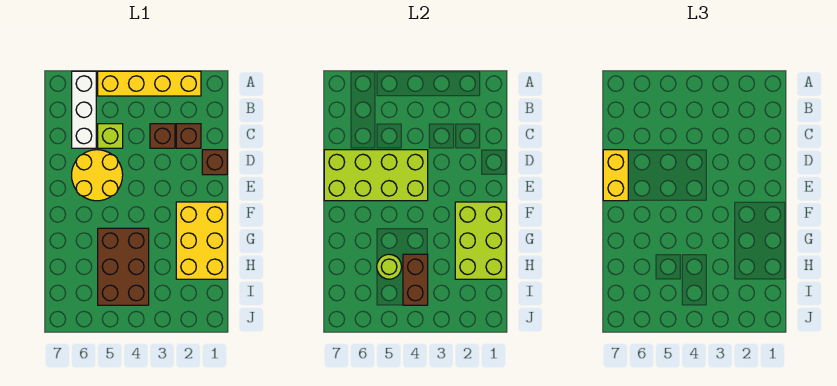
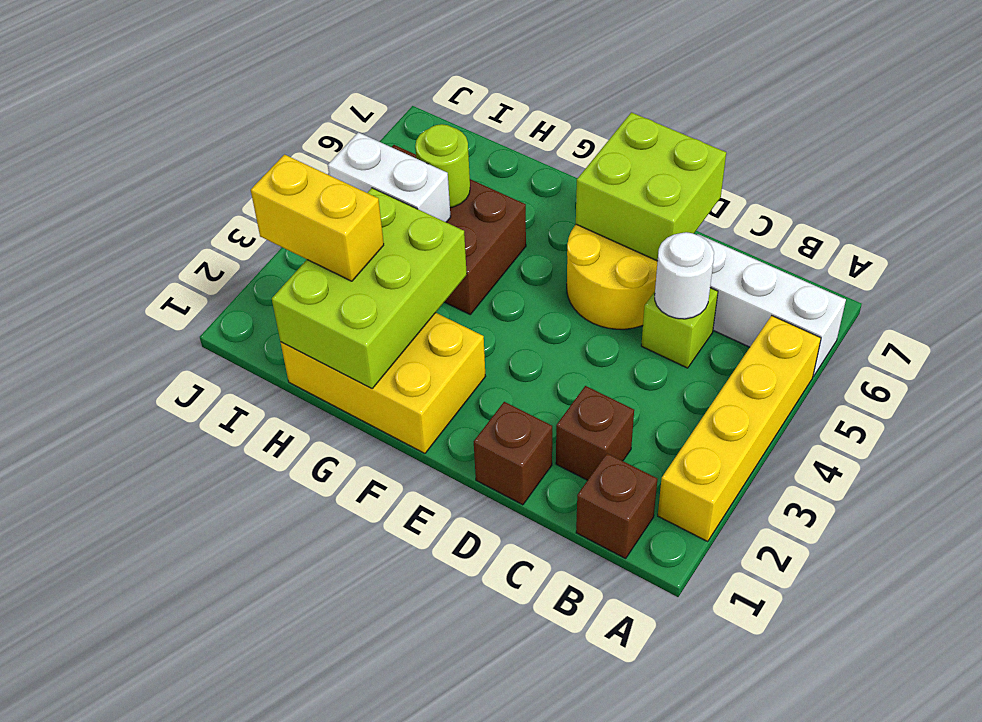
brown brick C3 level 1 -> brown brick B1 level 1
none -> white round brick C5 level 2
lime brick D4:E7 level 2 -> lime brick D6:E7 level 2
yellow brick D7:E7 level 3 -> yellow brick H2:I2 level 3
lime brick F1:H2 level 2 -> lime brick G1:H3 level 2
brown brick H4:I4 level 2 -> white brick H4:I4 level 2

